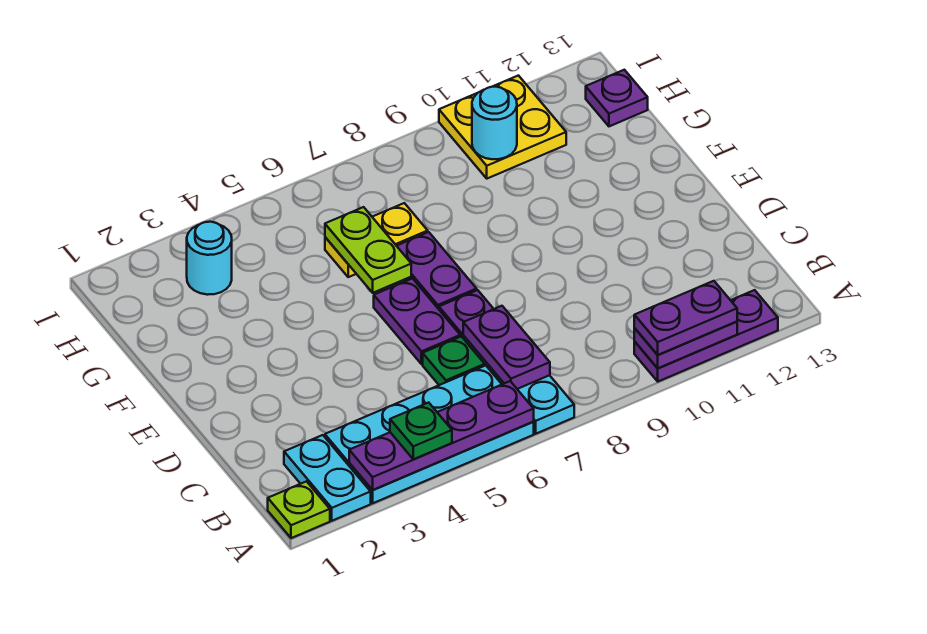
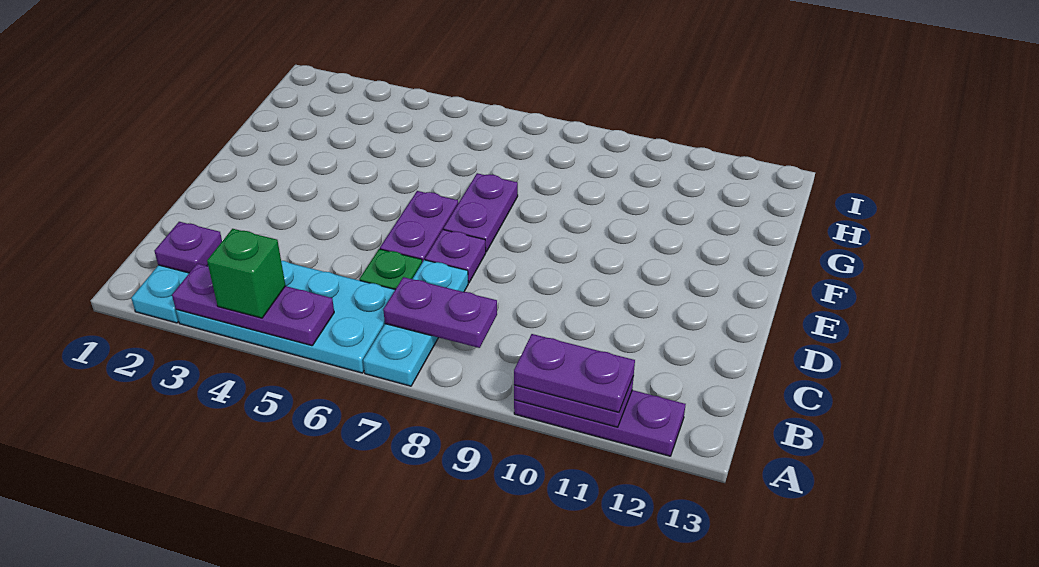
lime plate A1 level 1 -> none
purple plate A3:A6 level 2 -> purple plate A3:A5 level 2
green plate A4 level 3 -> green brick A4 level 3
purple plate B7:C7 level 2 -> purple plate B7:B8 level 2
lime plate F6:G6 level 2 -> none
yellow plate G6:G7 level 1 -> none
cyan round brick H3 level 1 -> none
yellow plate H10:I11 level 1 -> none
cyan round brick H10 level 2 -> none
purple plate H13 level 1 -> purple plate B2 level 2

